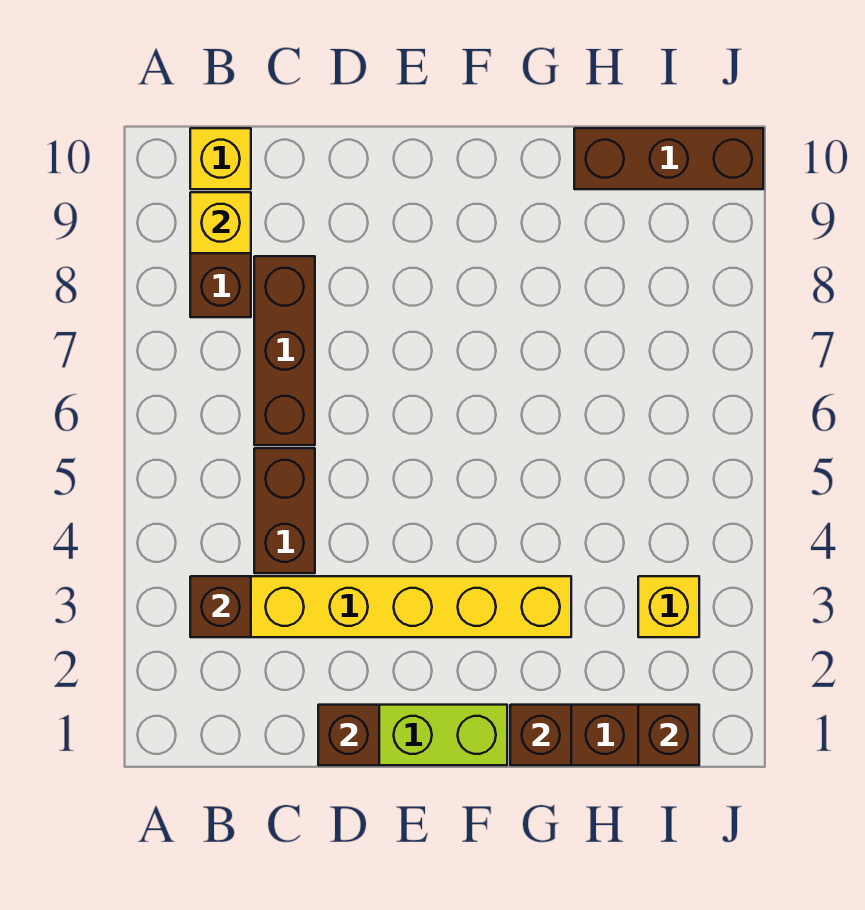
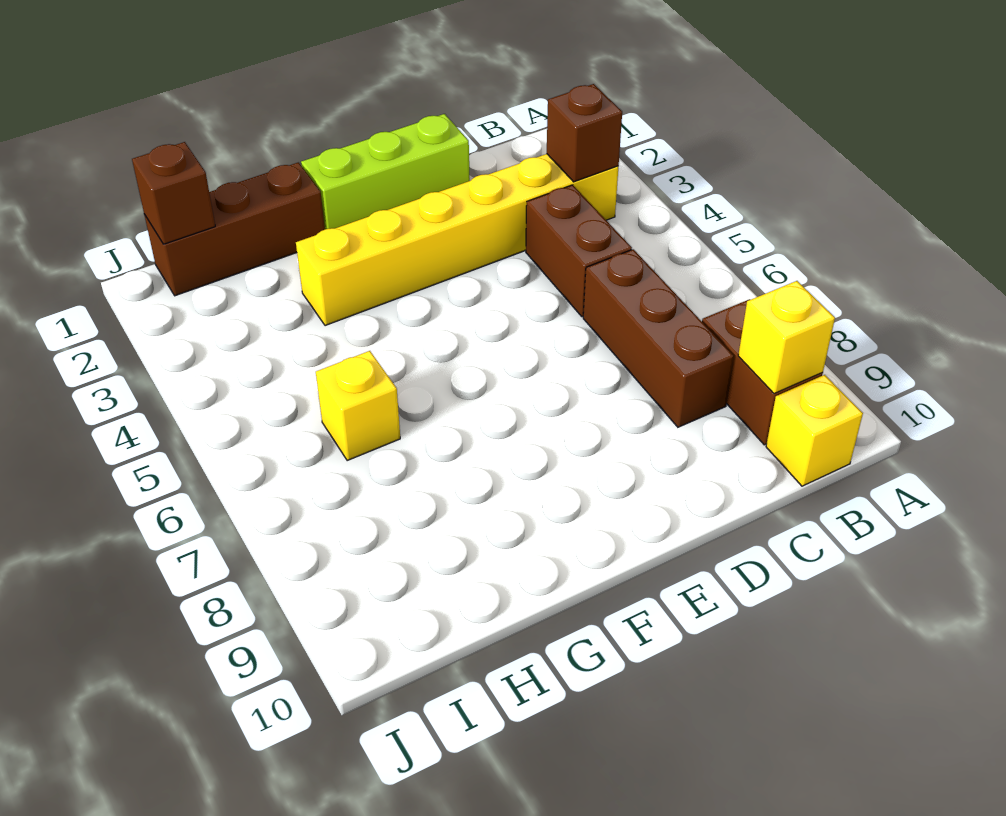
brown brick D1 level 2 -> none
brown brick G1 level 2 -> none
brown brick H10:J10 level 1 -> none
yellow brick I3 level 1 -> yellow brick H6 level 1

